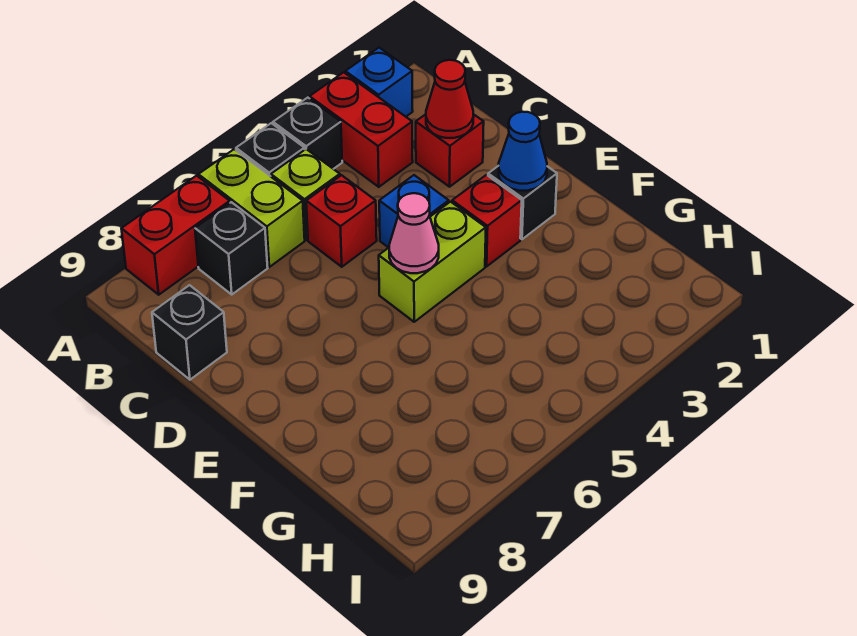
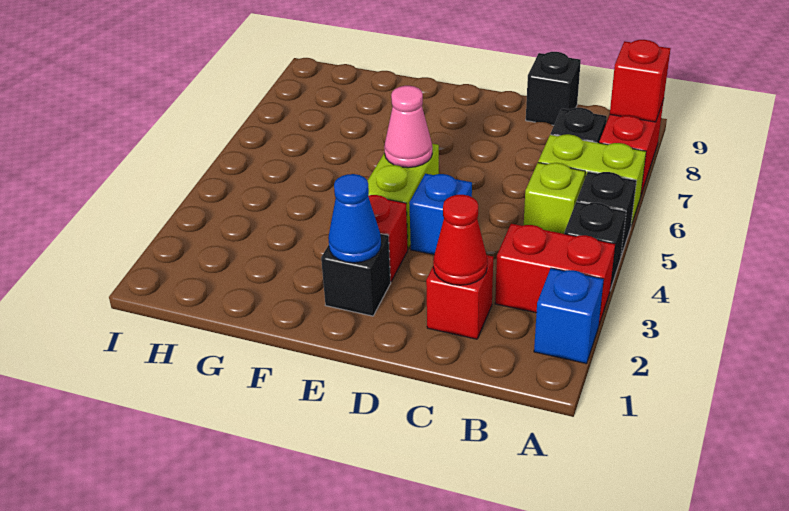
red brick C5 level 1 -> red brick A8 level 2

